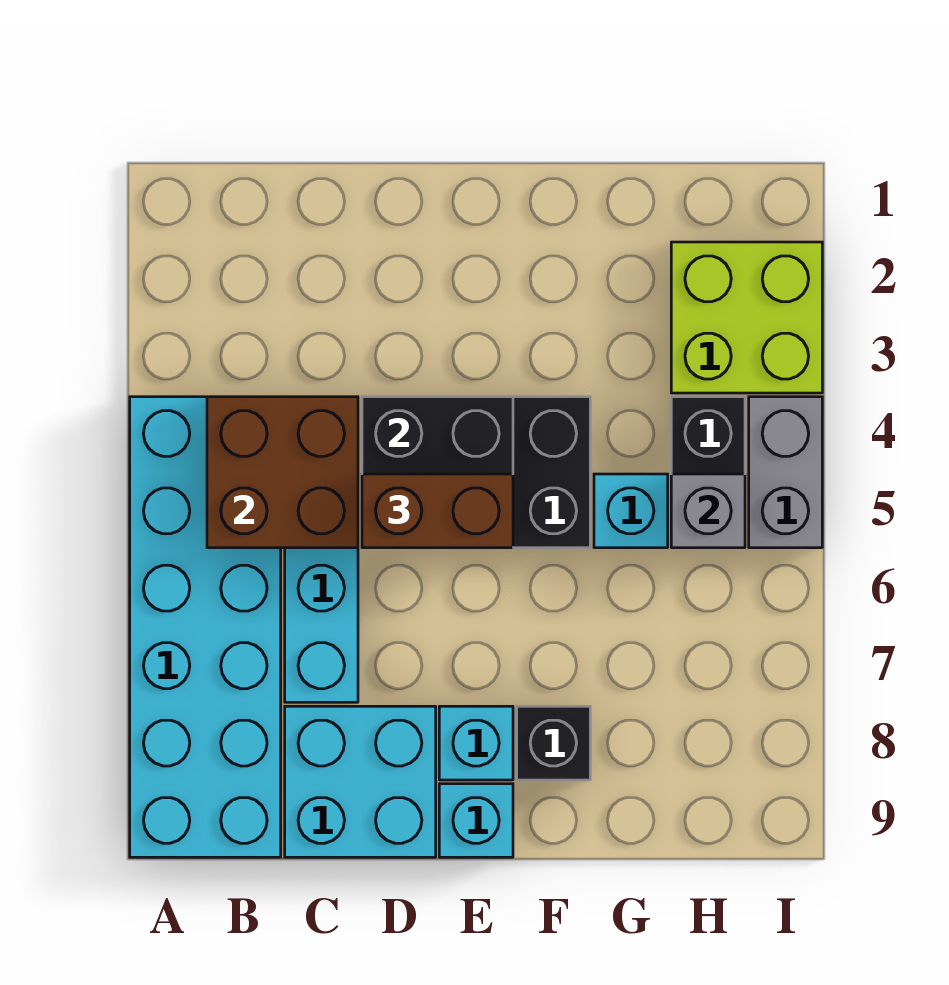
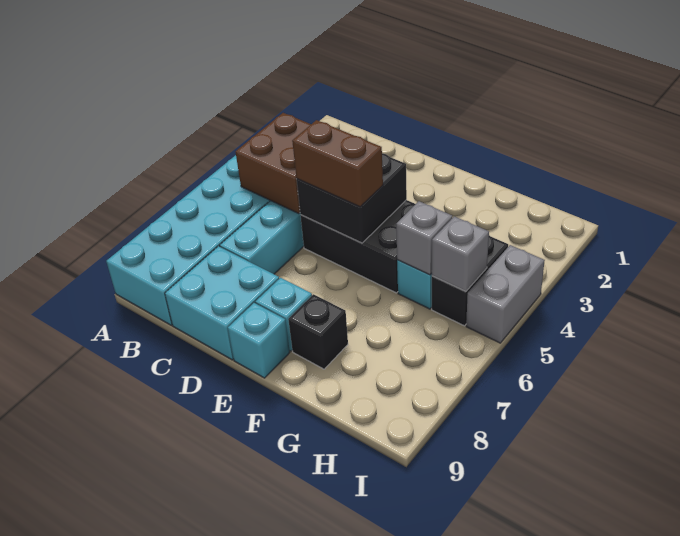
none -> grey brick G5 level 2
lime brick H2:I3 level 1 -> none

